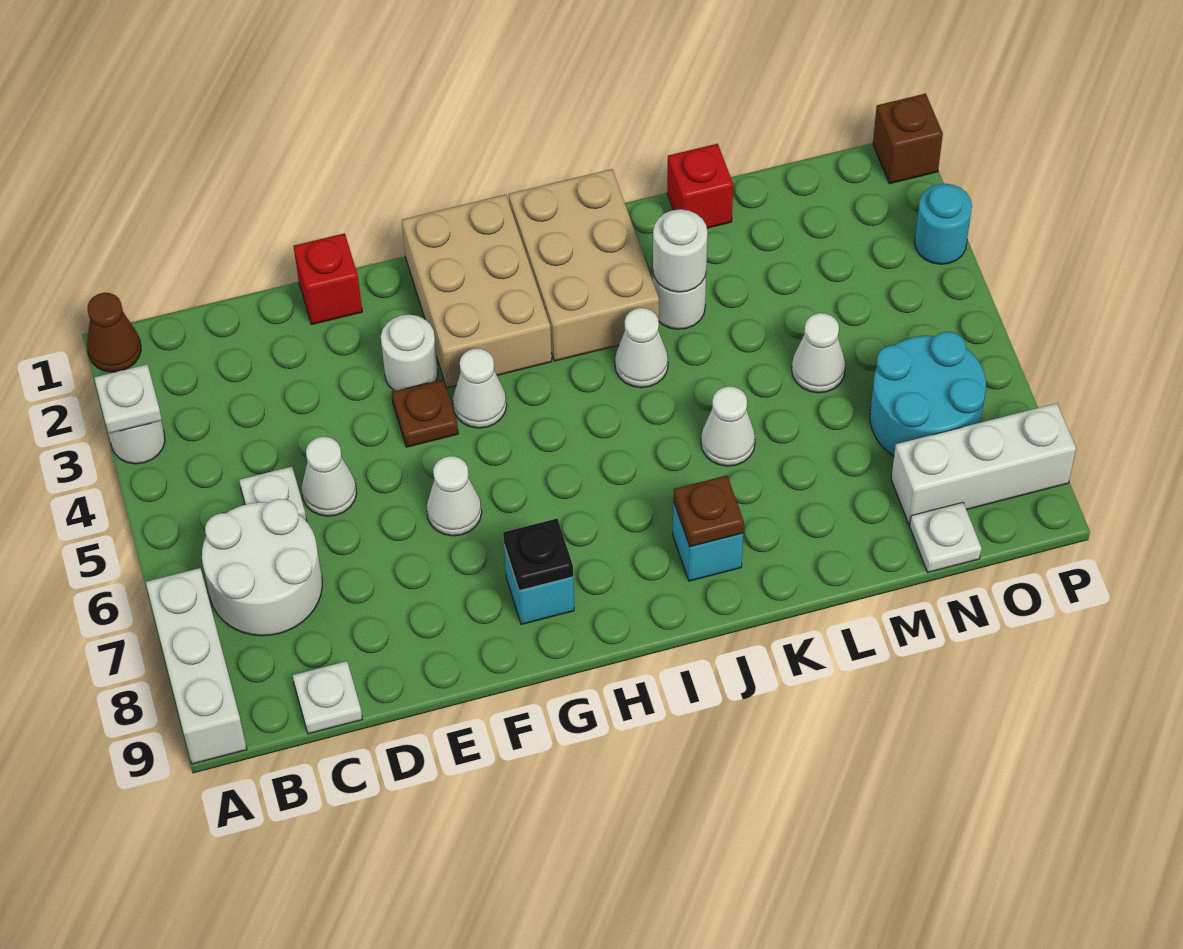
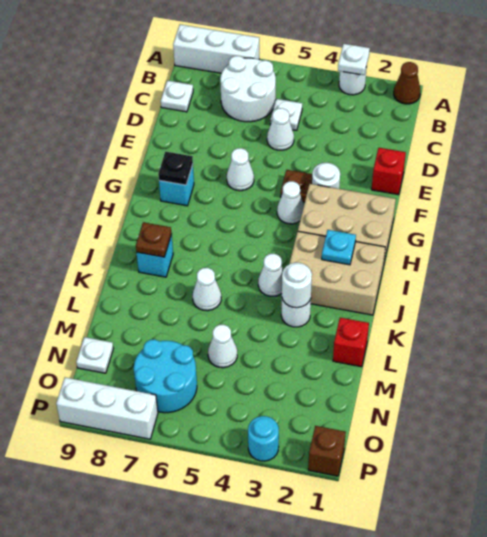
none -> cyan plate I2 level 2
white brick N8:P8 level 1 -> white brick P7:P9 level 1

